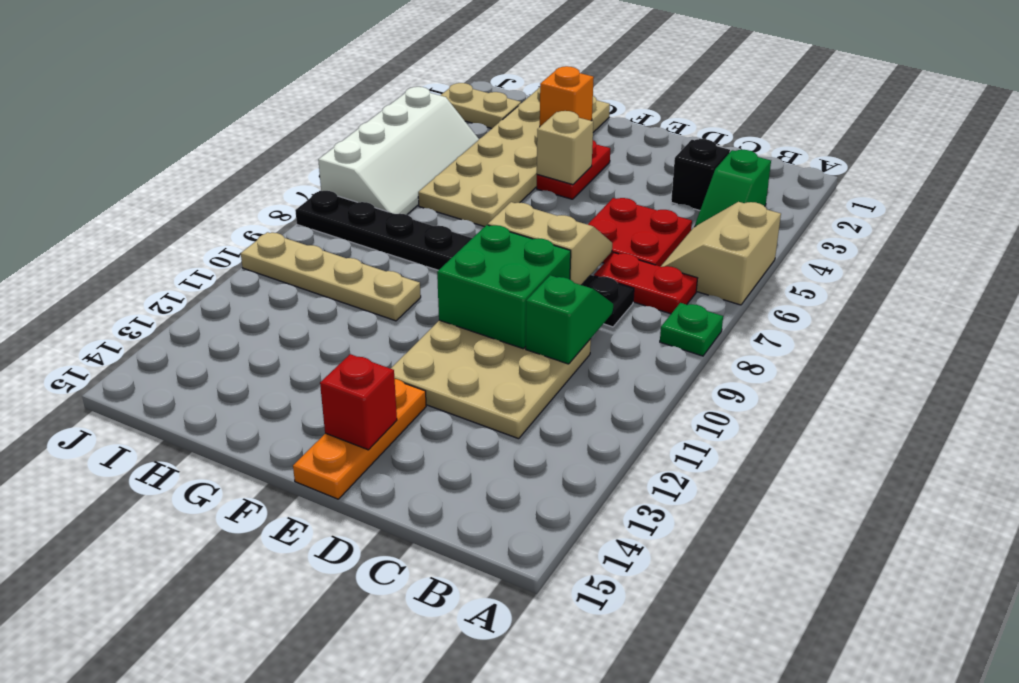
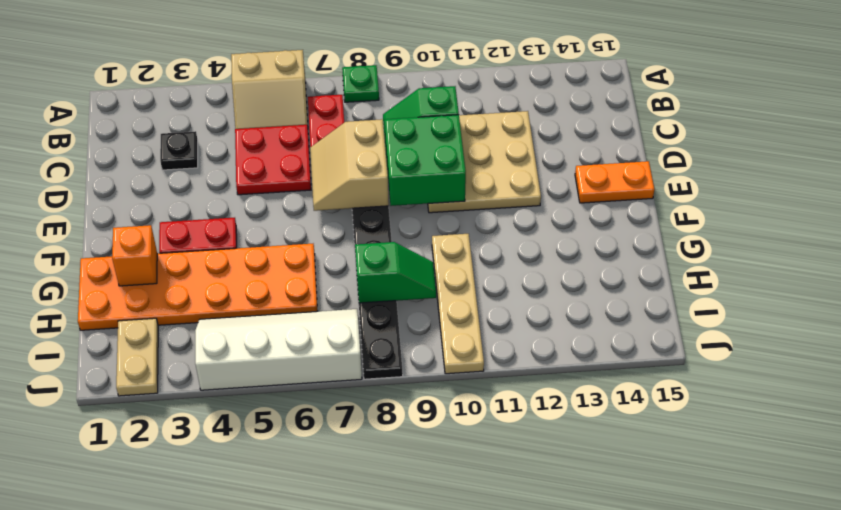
green slope B3:B4 level 1 top 3 -> green slope H8:H9 level 2 top 8
black brick C3 level 1 -> black plate C3 level 1
orange plate E13:E15 level 1 -> orange plate E14:E15 level 1
red brick E14 level 2 -> none
tan brick F4 level 2 -> none
tan plate G1:H6 level 1 -> orange plate G1:H6 level 1

